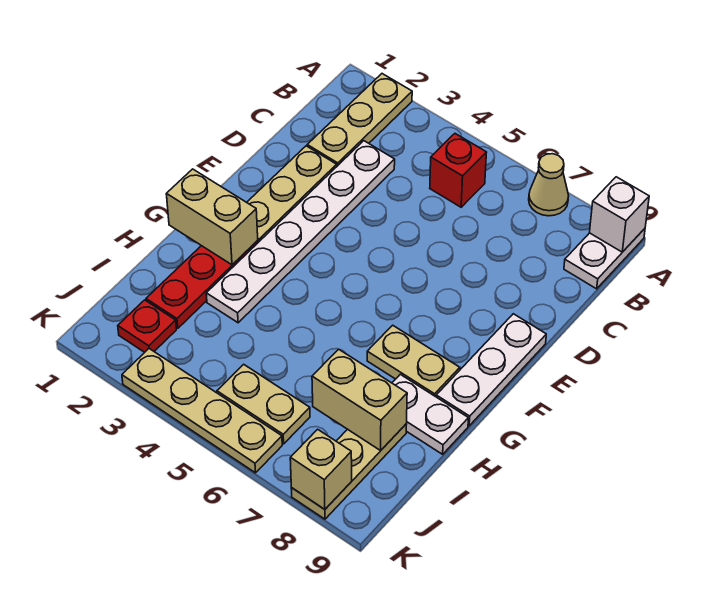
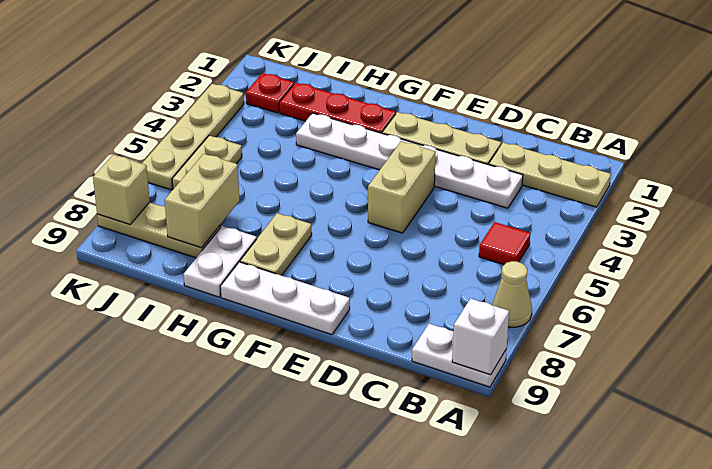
red brick B5 level 1 -> red tile B5 level 1
tan brick G1:G2 level 2 -> tan brick E4:E5 level 1

